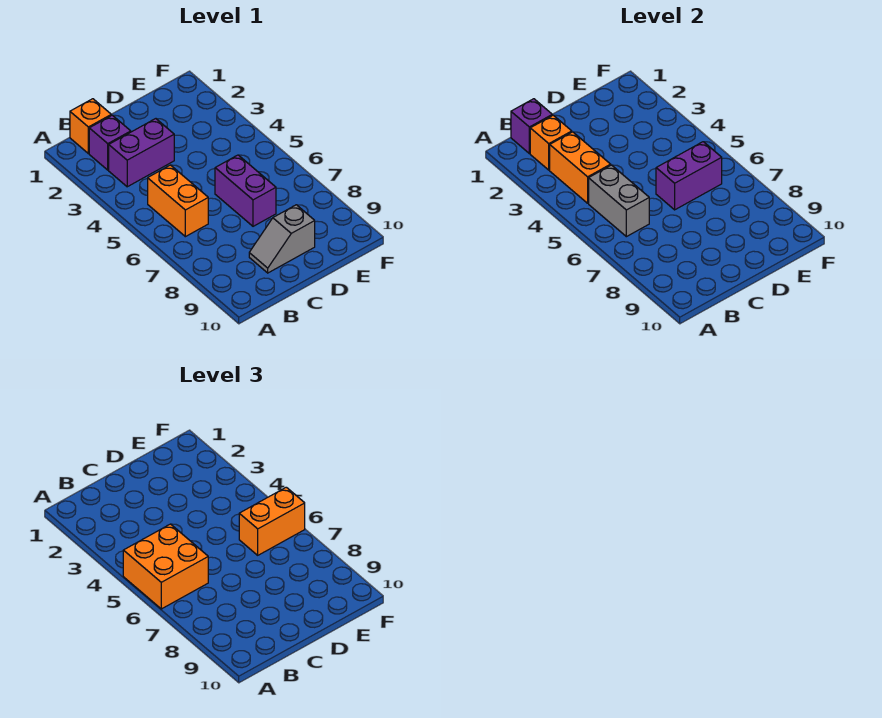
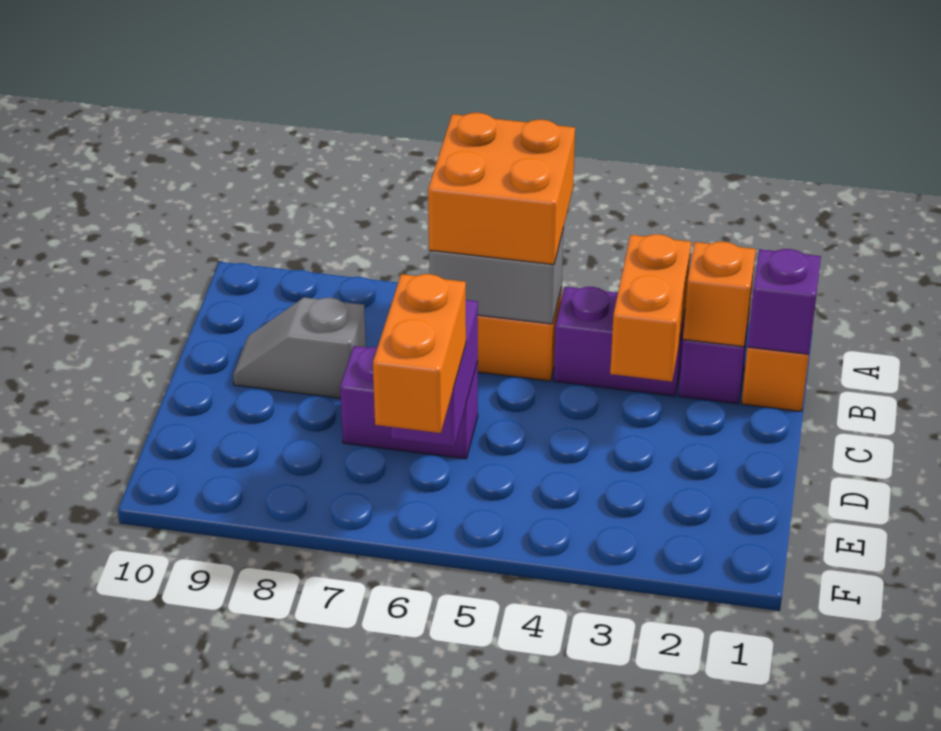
purple brick B3:C3 level 1 -> purple brick B3:B4 level 1
orange brick B3:B4 level 2 -> orange brick B3:C3 level 2
grey slope C9:D9 level 1 top D -> grey slope C8:C9 level 1 top 8

